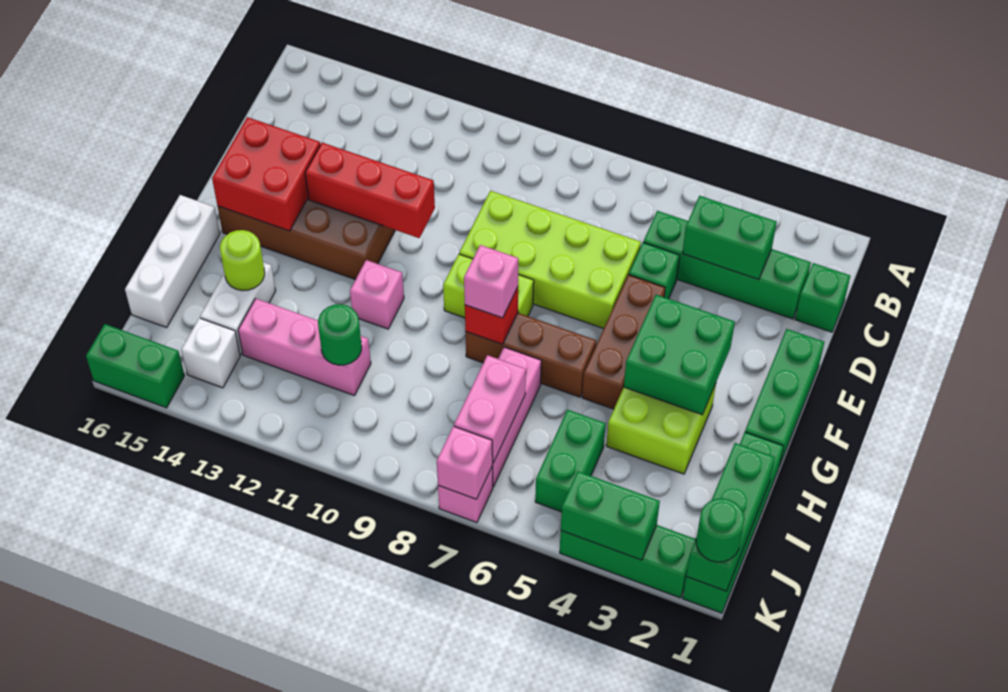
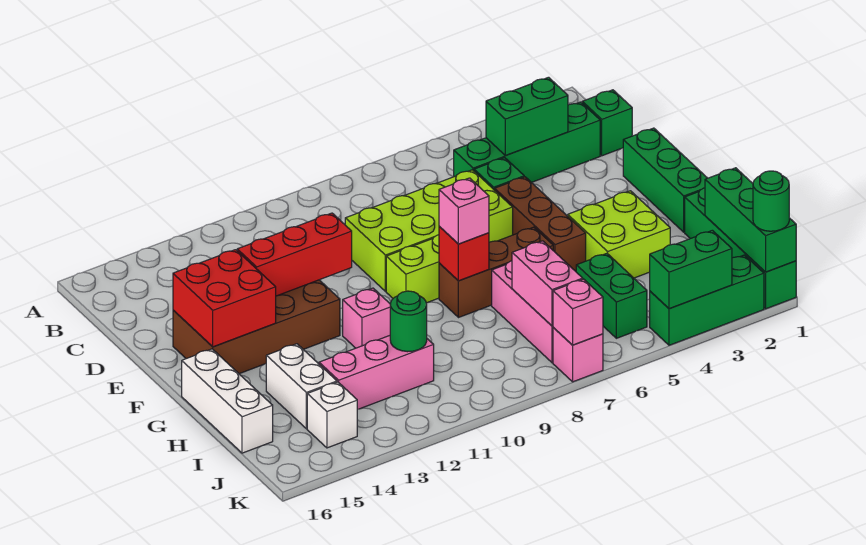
green brick F3:G4 level 2 -> none
lime round brick H14 level 2 -> none
green brick K15:K16 level 1 -> none

